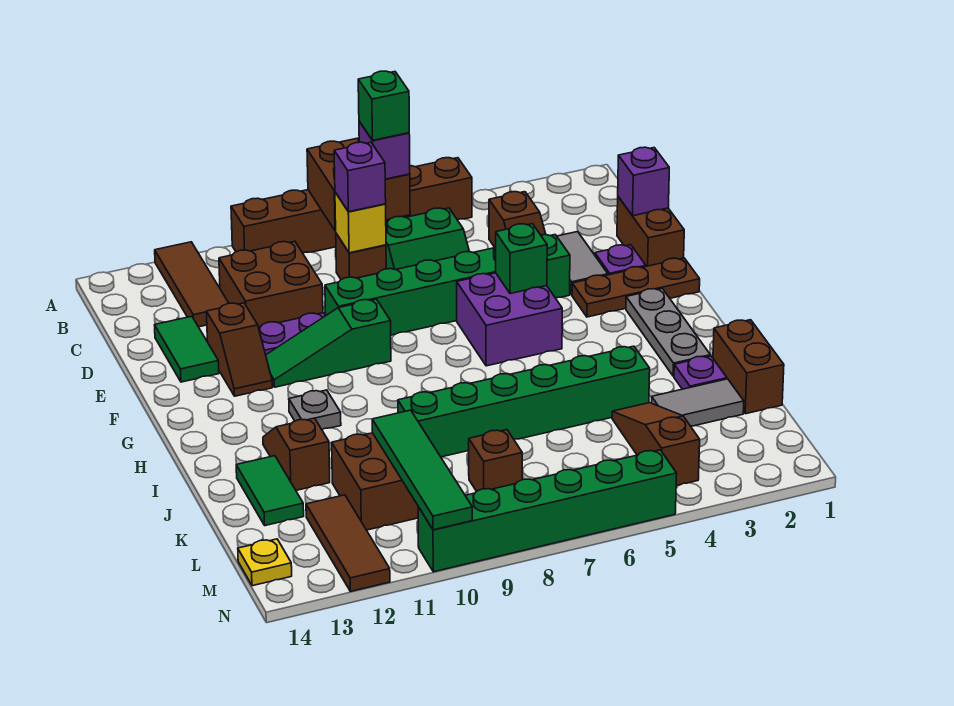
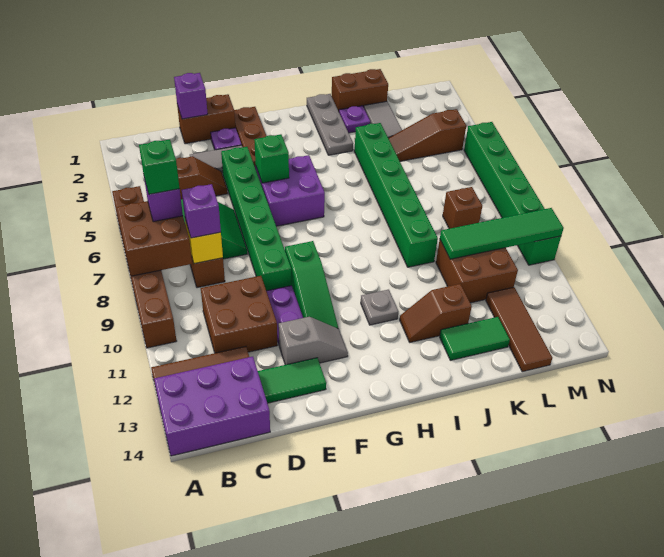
none -> purple brick A13:C14 level 1
brown slope E12:F12 level 1 top E -> grey slope E12:F12 level 1 top E
grey plate G2:I2 level 1 -> grey plate I1:I3 level 1
brown tile L12:N12 level 1 -> brown tile L12:L14 level 1
yellow plate M14 level 1 -> none

